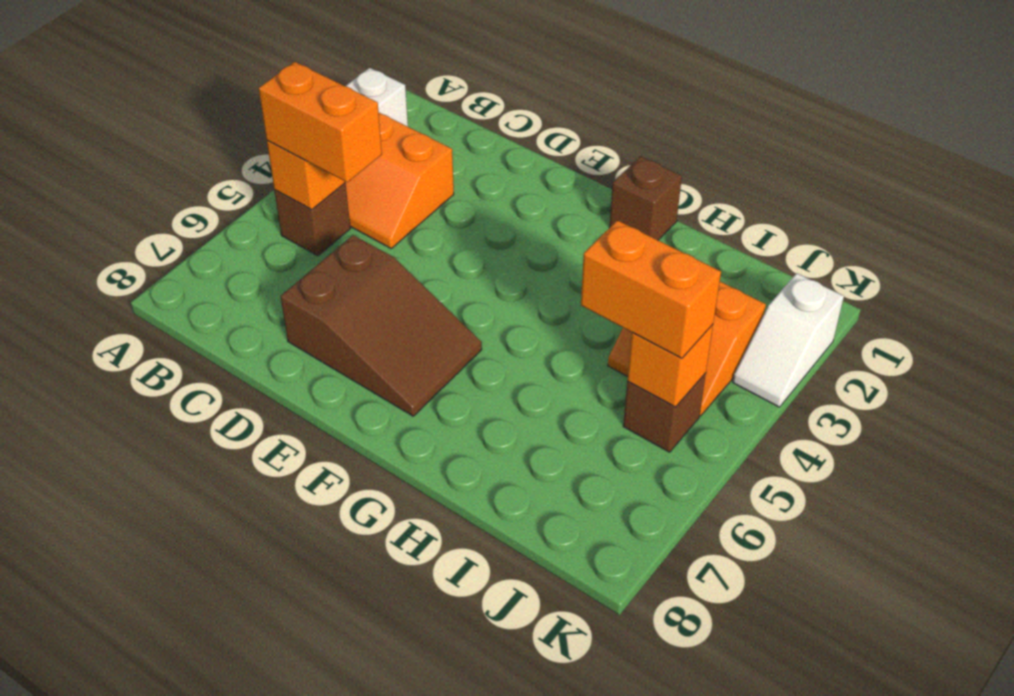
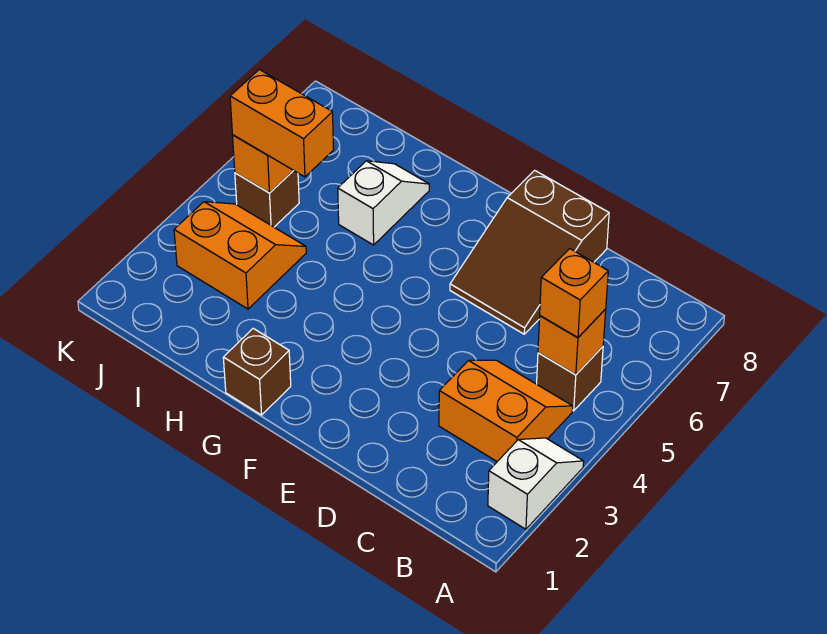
orange brick B5:C5 level 3 -> orange brick B5 level 3
brown slope D6:F7 level 1 top D -> brown slope D6:E8 level 1 top 8
white slope K2:K3 level 1 top 2 -> white slope H6:H7 level 1 top 6

